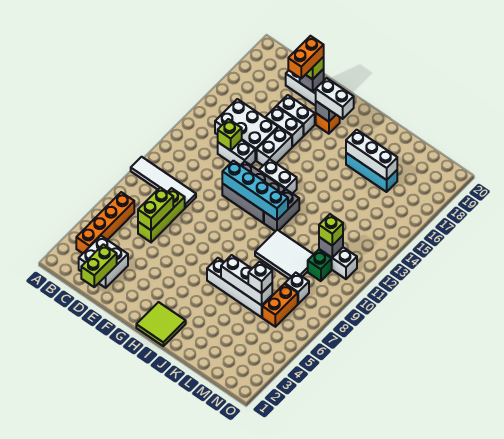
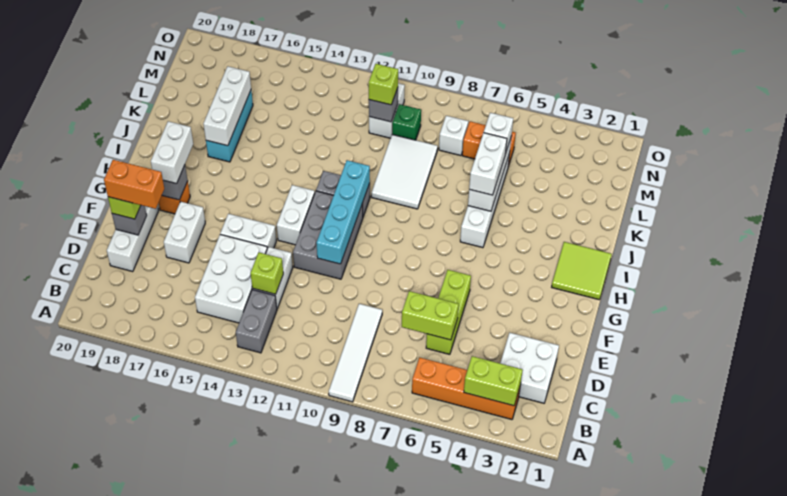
none -> grey brick B13:C13 level 1
lime brick D1:D2 level 2 -> lime brick B3:B4 level 2
lime brick D6:D8 level 1 -> lime brick D6:F6 level 1
white brick E16:F16 level 1 -> white brick J6:K6 level 3

